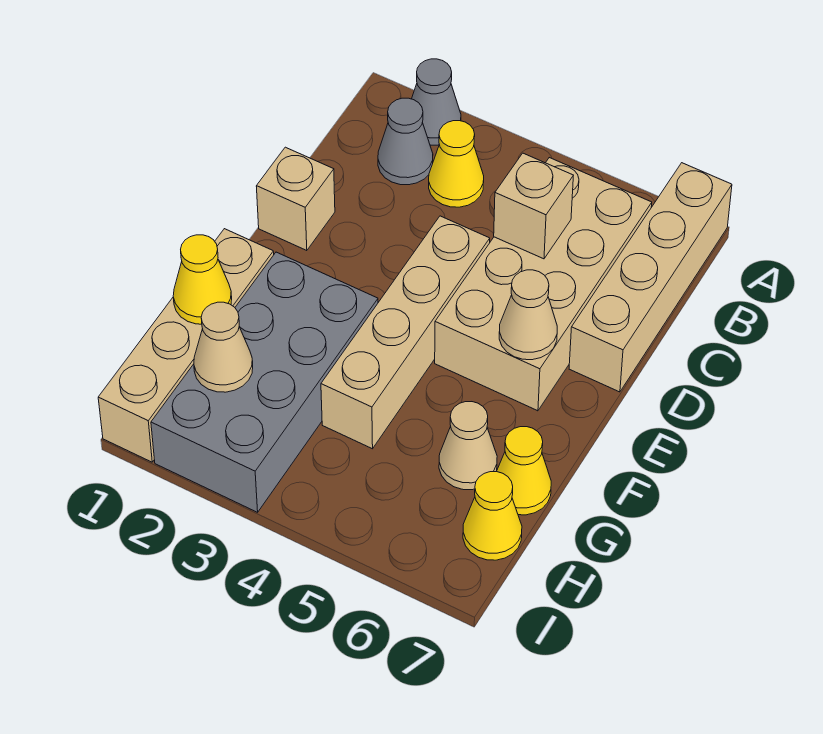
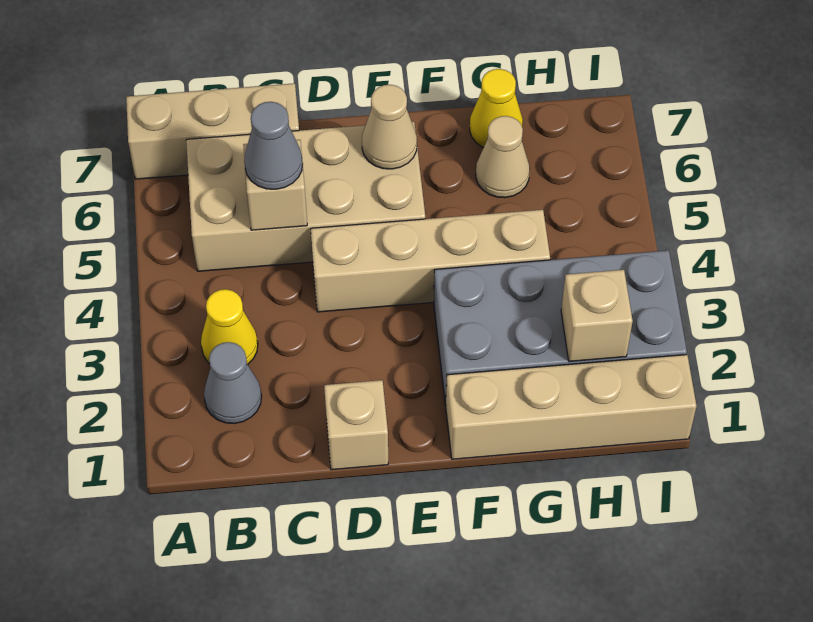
grey cone A2 level 1 -> grey cone C5 level 3
tan brick A7:D7 level 1 -> tan brick A7:C7 level 1
yellow cone G1 level 2 -> none
tan cone H2 level 2 -> tan brick H2 level 2
yellow cone H7 level 1 -> none

